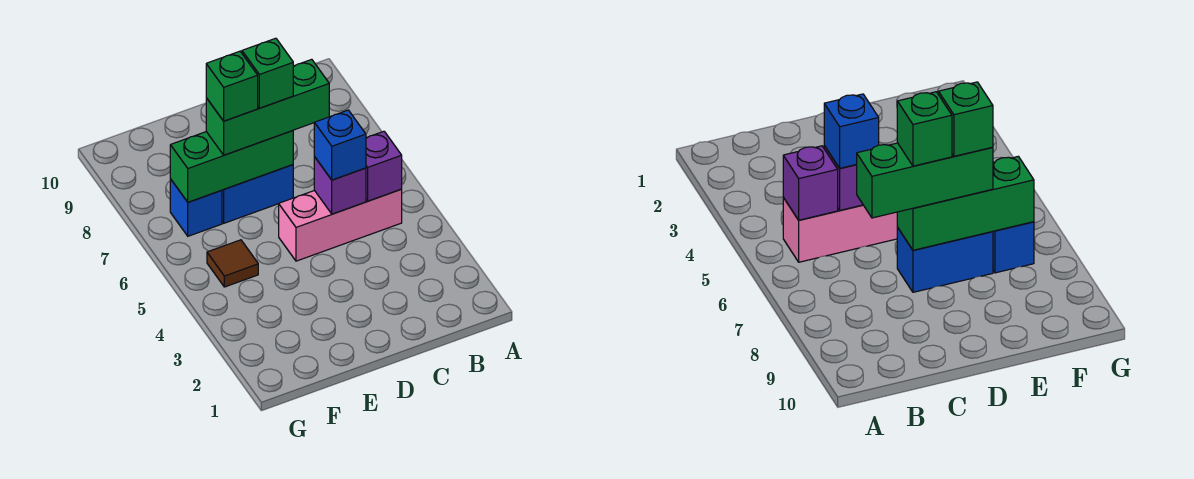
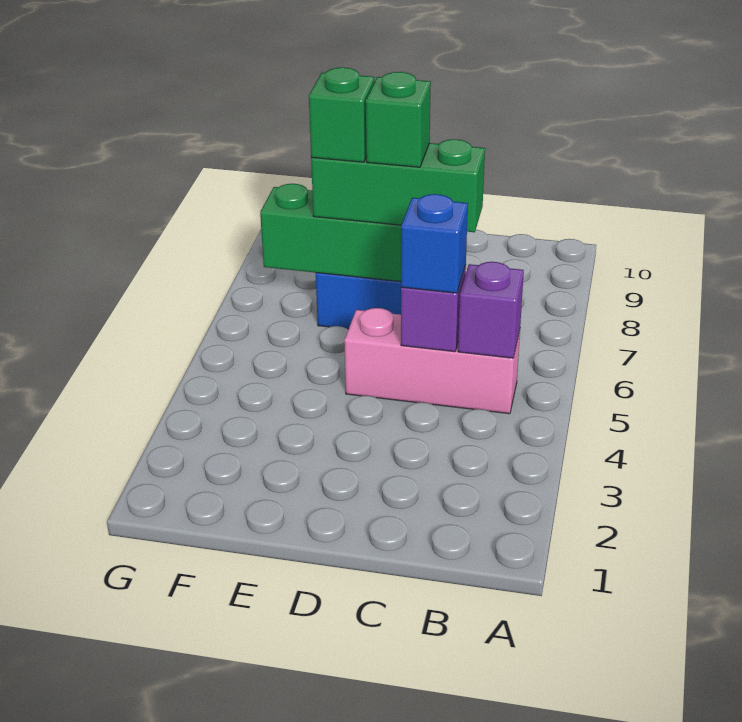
brown tile F5 level 1 -> none
blue brick F7 level 1 -> none

